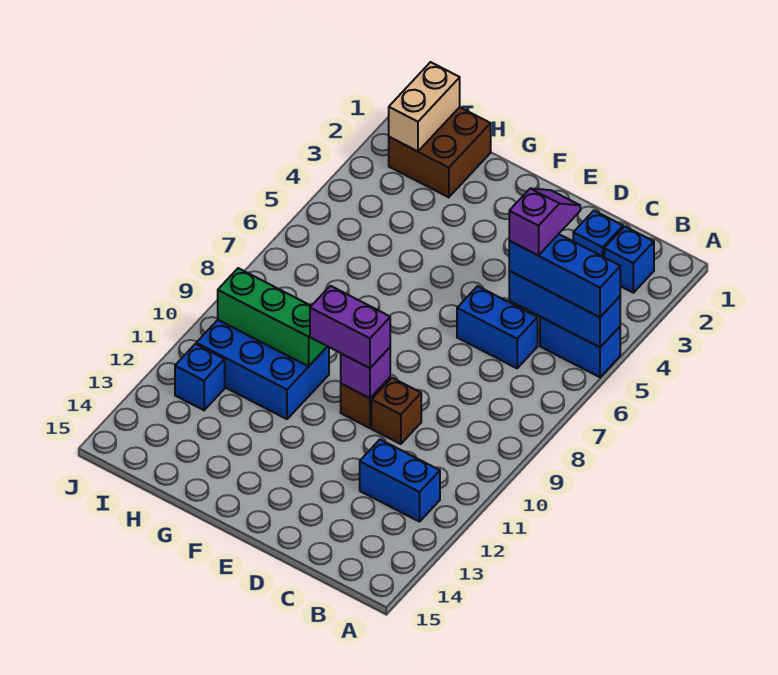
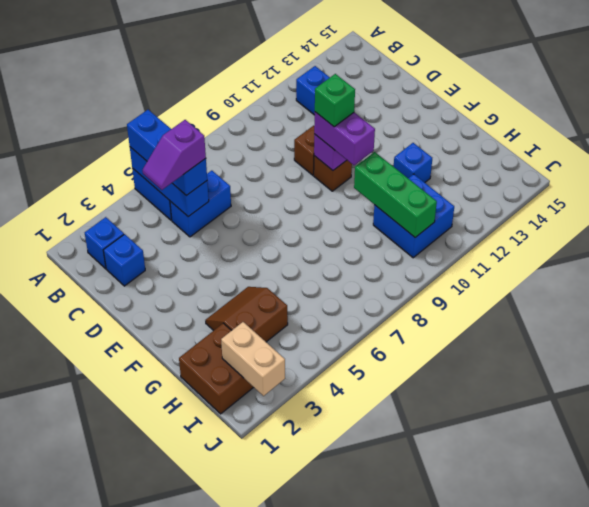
blue brick C6:D6 level 1 -> blue brick C5:C6 level 1
none -> green brick E10 level 4
none -> brown slope G3:H4 level 1 top H
blue brick G10:I11 level 1 -> blue brick H10:I11 level 1
tan brick I1:I2 level 2 -> tan brick I2:J2 level 2
blue brick I12 level 1 -> blue brick G12 level 1

